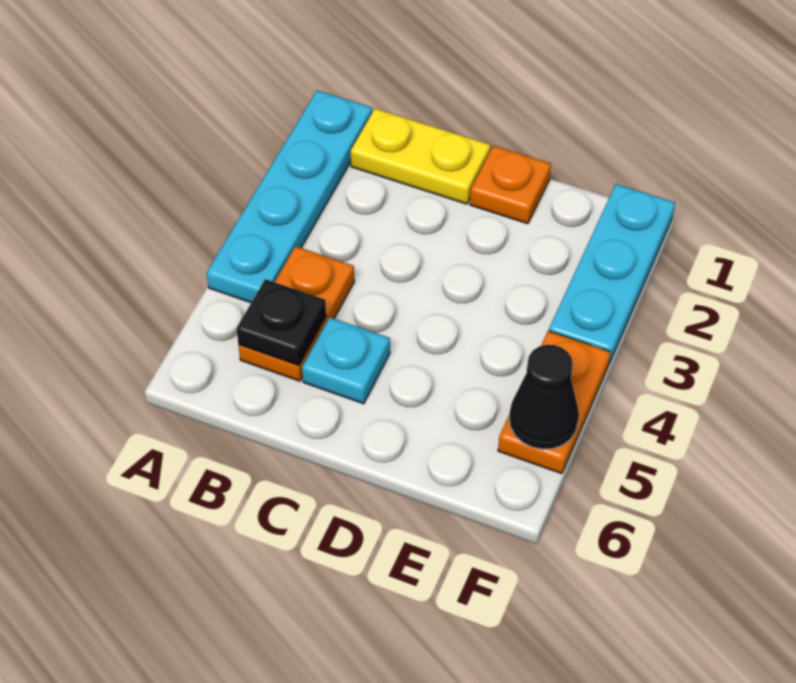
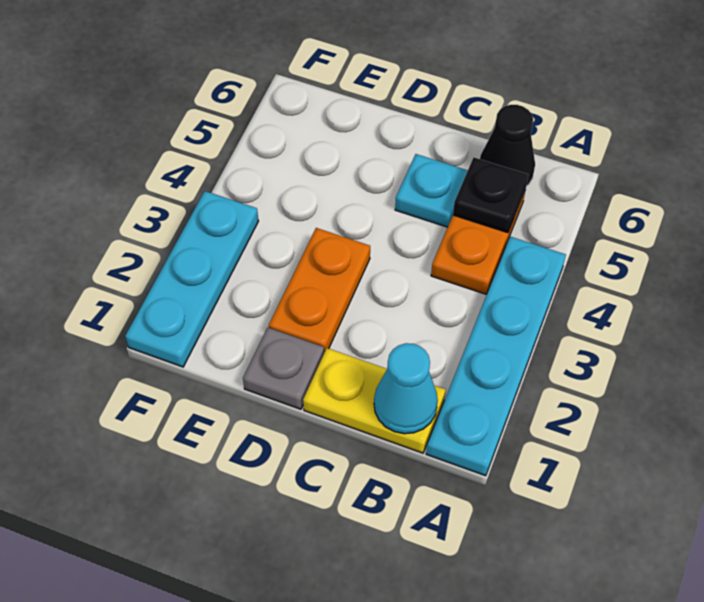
none -> cyan cone B1 level 2
orange plate D1 level 1 -> grey plate D1 level 1
orange plate F4:F5 level 1 -> orange plate D2:D3 level 1
black cone F5 level 2 -> black cone B6 level 1

